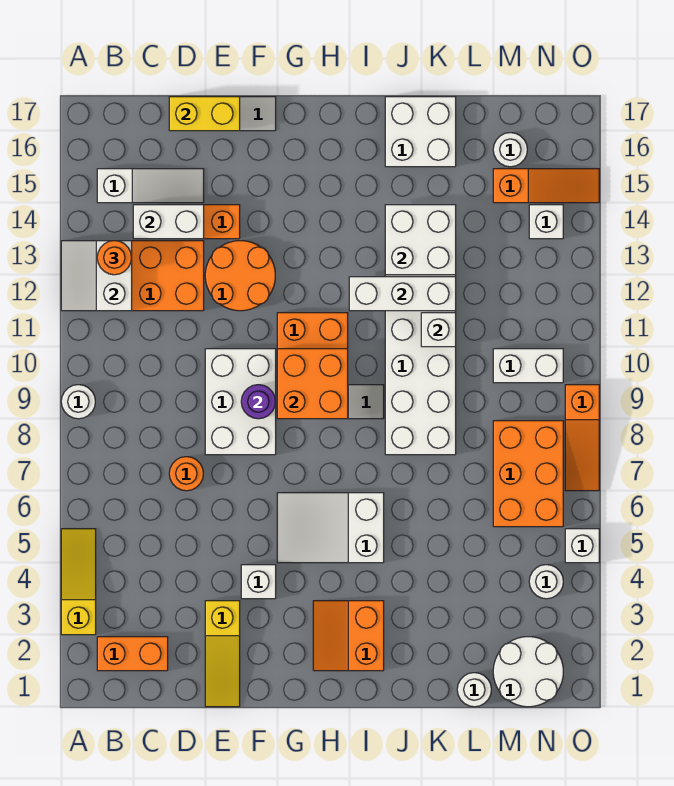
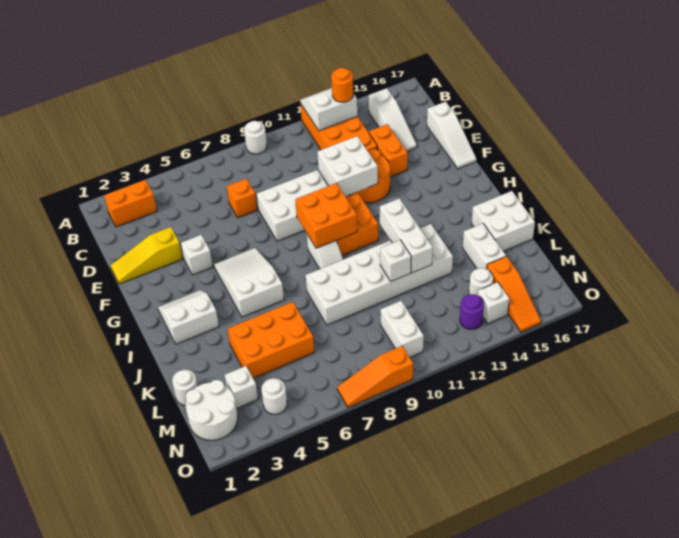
yellow slope A3:A5 level 1 top 3 -> none
orange brick B2:C2 level 1 -> orange brick B2:B3 level 1
white brick C14:D14 level 2 -> white brick K15:L15 level 1
orange round brick D7 level 1 -> orange brick D7 level 1
yellow brick D17:E17 level 2 -> none
purple round brick F9 level 2 -> purple round brick N13 level 1
orange slope H2:I3 level 1 top I -> white slope H2:I3 level 1 top I
white brick J13:K14 level 2 -> white brick E11:F12 level 2
orange brick M6:N8 level 1 -> orange brick K4:L6 level 1
white round brick M16 level 1 -> white round brick M14 level 1
white brick O5 level 1 -> white brick M3 level 1

